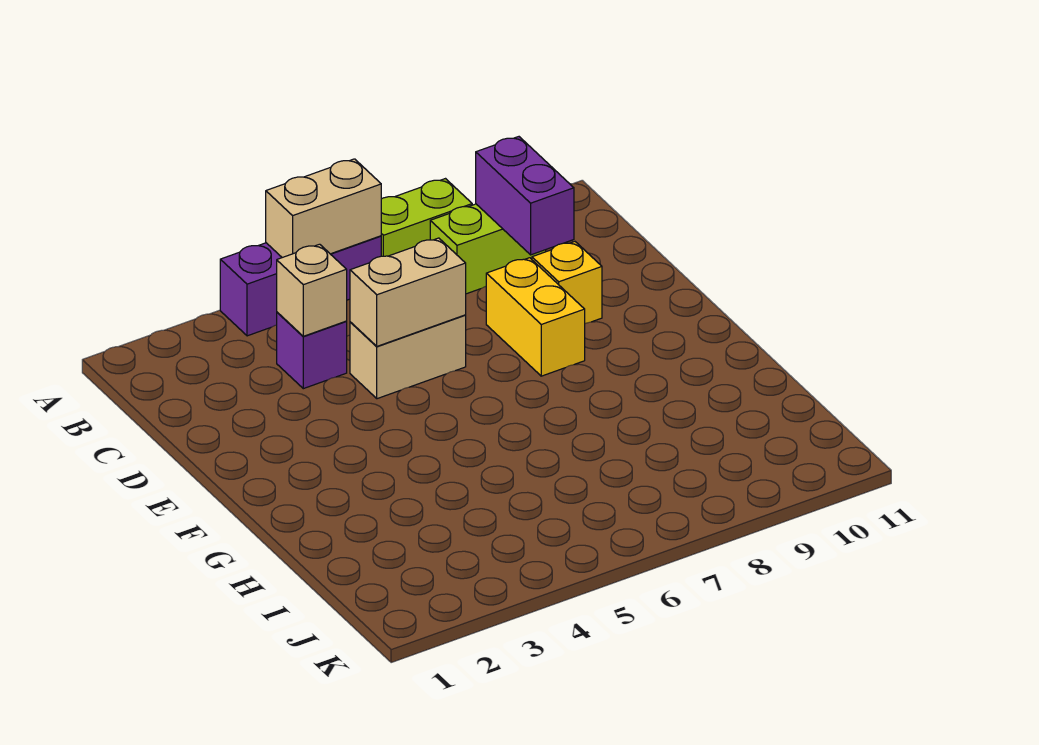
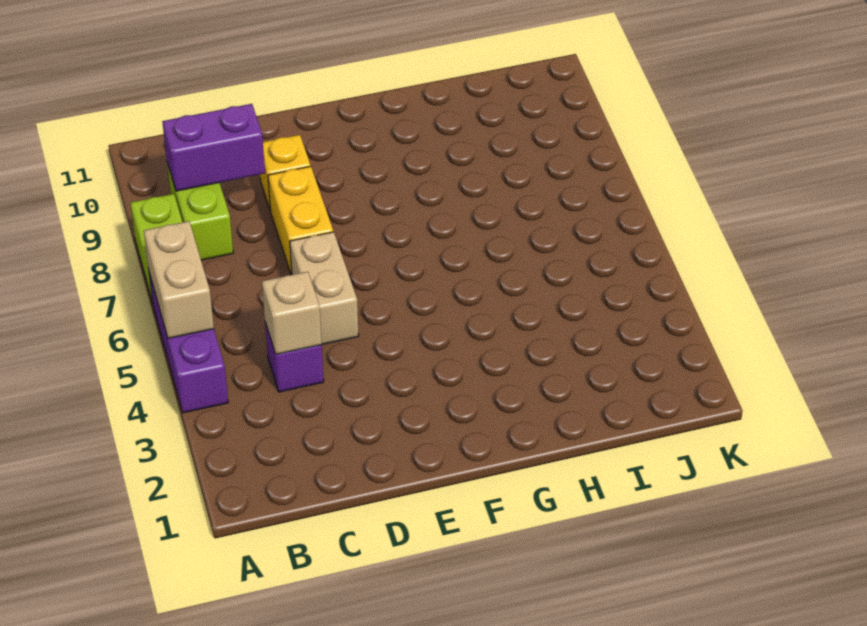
tan brick D5:D6 level 2 -> none
yellow brick D8:E8 level 1 -> yellow brick D7:D8 level 1

